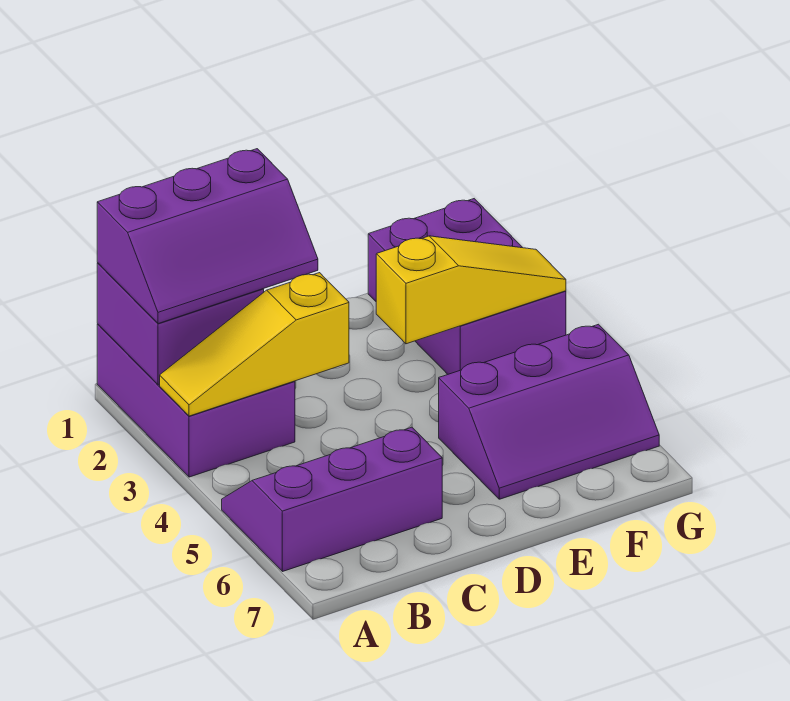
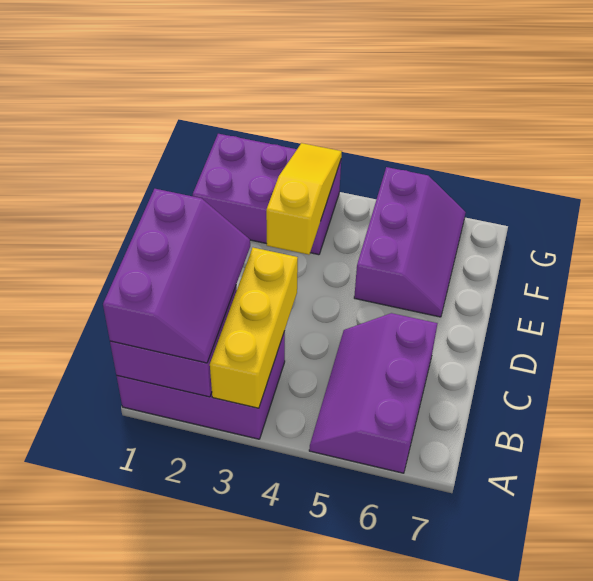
yellow slope A3:C3 level 2 top C -> yellow brick A3:C3 level 2

